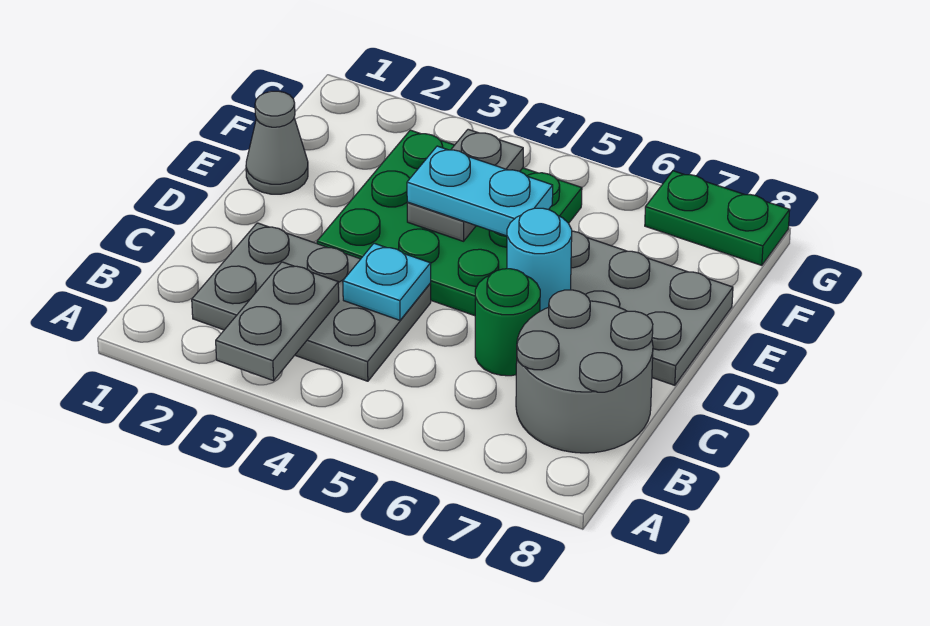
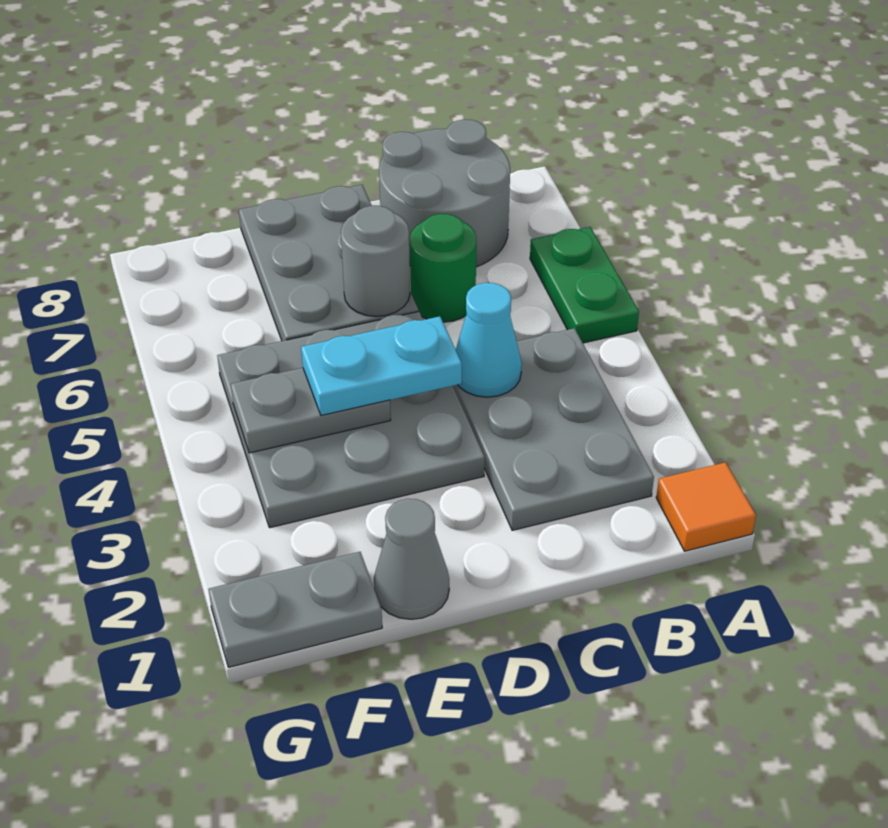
none -> orange tile A1 level 1
grey plate A3:B3 level 2 -> grey plate F1:G1 level 1
cyan plate C4 level 2 -> cyan cone C4 level 2
green plate D3:F5 level 1 -> grey plate D3:F5 level 1
cyan round brick D6 level 2 -> grey round brick D6 level 2
cyan plate E4:E5 level 3 -> cyan plate D4:E4 level 3
green plate G7:G8 level 1 -> green plate A5:A6 level 1

